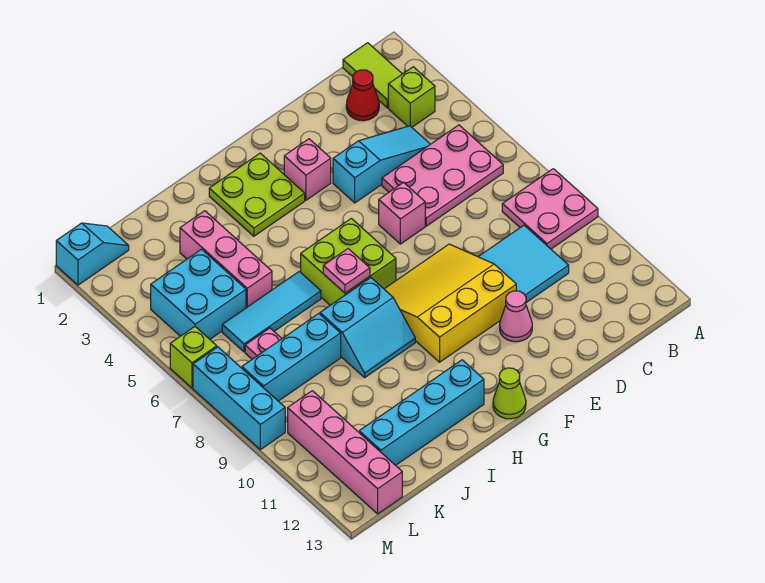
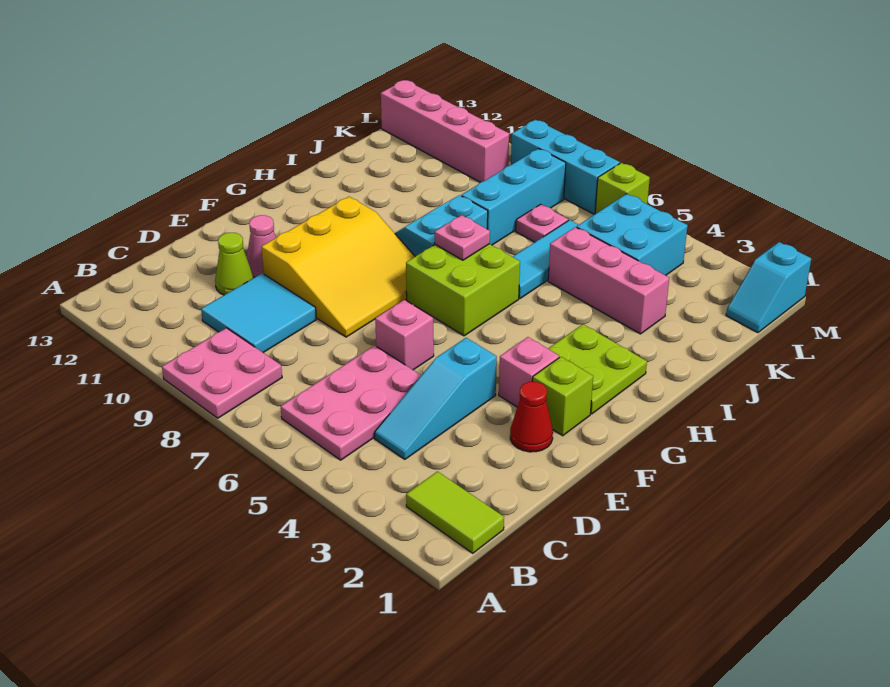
lime brick B3 level 1 -> lime brick F2 level 1
red cone C2 level 1 -> red cone E2 level 1
lime cone G13 level 1 -> lime cone D11 level 1
cyan brick H12:K12 level 1 -> none

